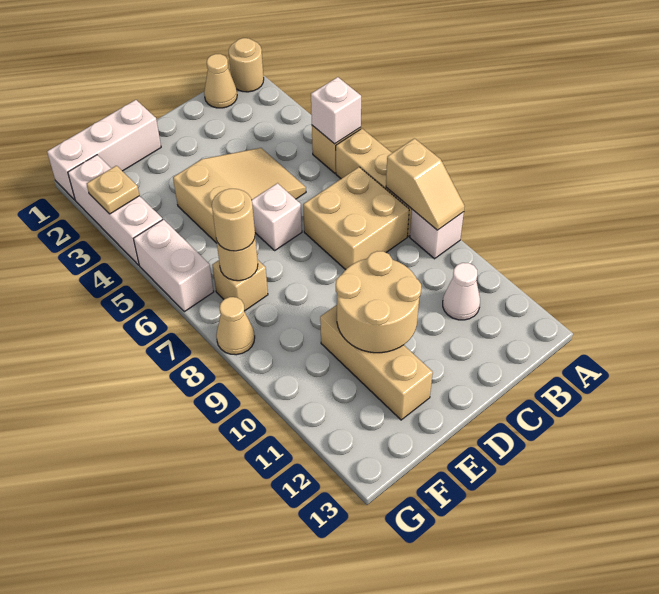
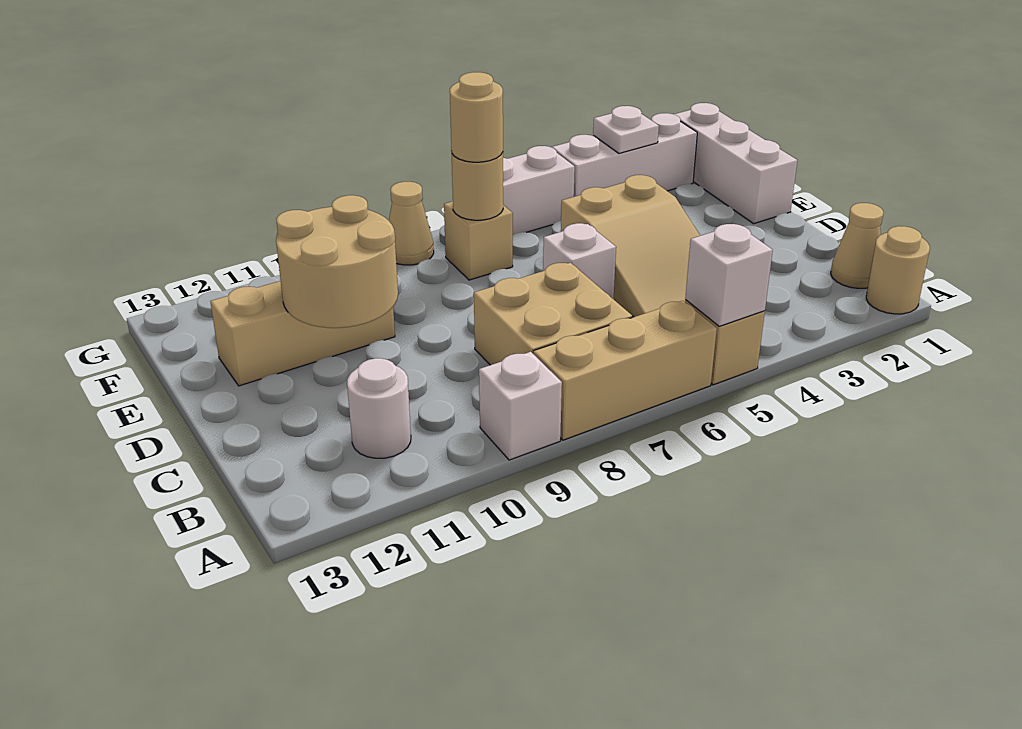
tan slope A8:A9 level 2 top 8 -> none
white cone B11 level 1 -> white round brick B11 level 1
tan plate G3 level 2 -> white plate G3 level 2

